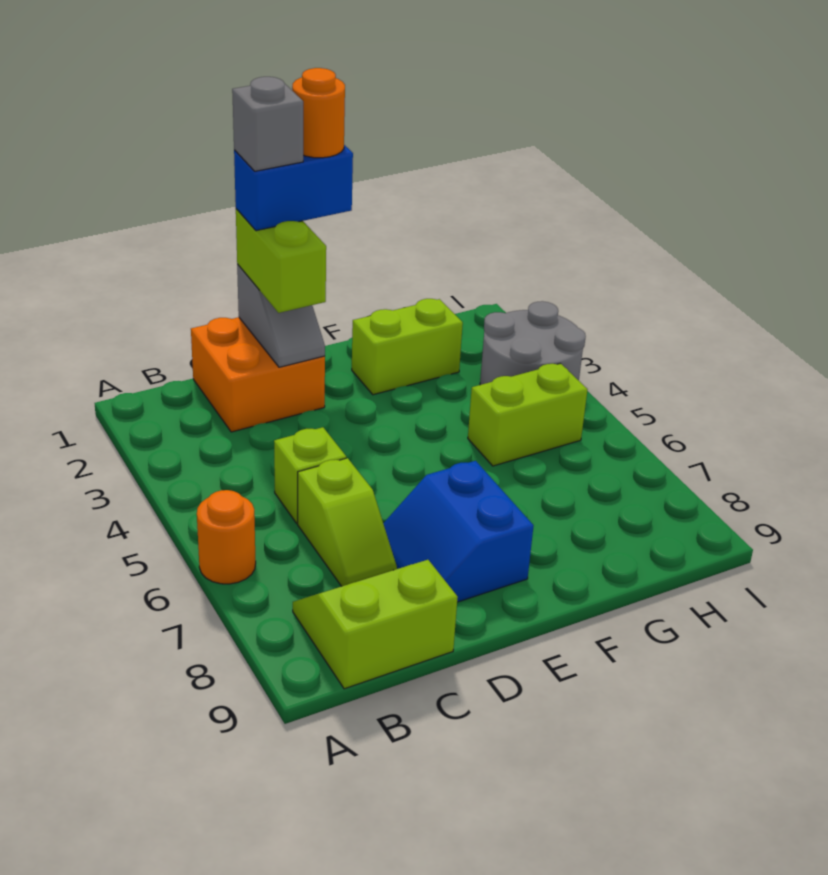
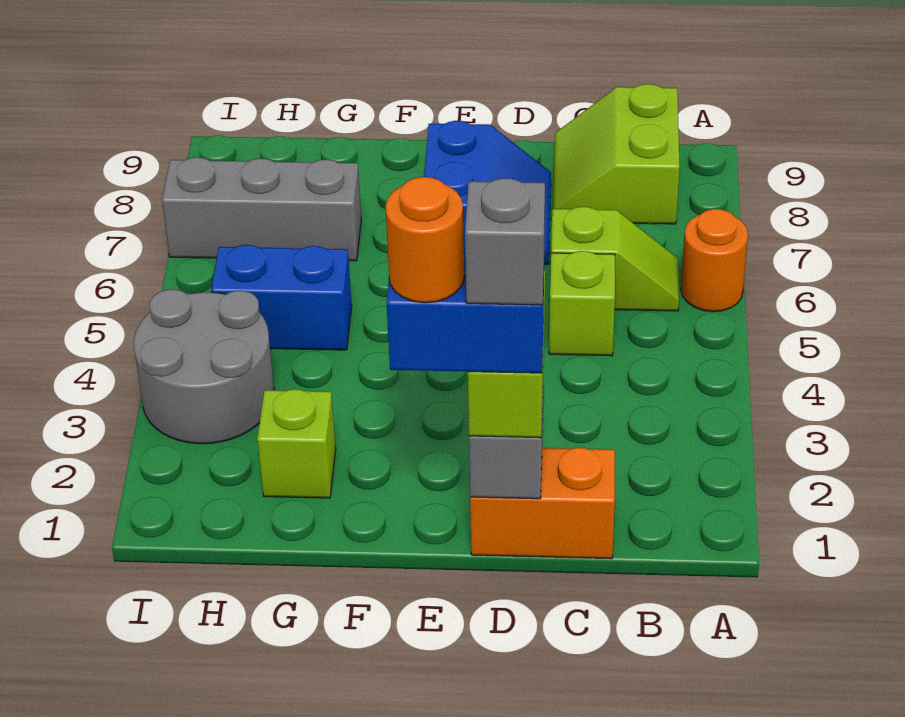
lime slope B8:C9 level 1 top 9 -> lime slope B8:C9 level 1 top B
orange brick C1:D2 level 1 -> orange brick C1:D1 level 1
lime slope C6:C7 level 1 top 6 -> lime slope B6:C6 level 1 top C
lime brick F2:G2 level 1 -> lime brick G2 level 1
lime brick G5:H5 level 1 -> blue brick G5:H5 level 1
none -> grey brick G7:I7 level 1

